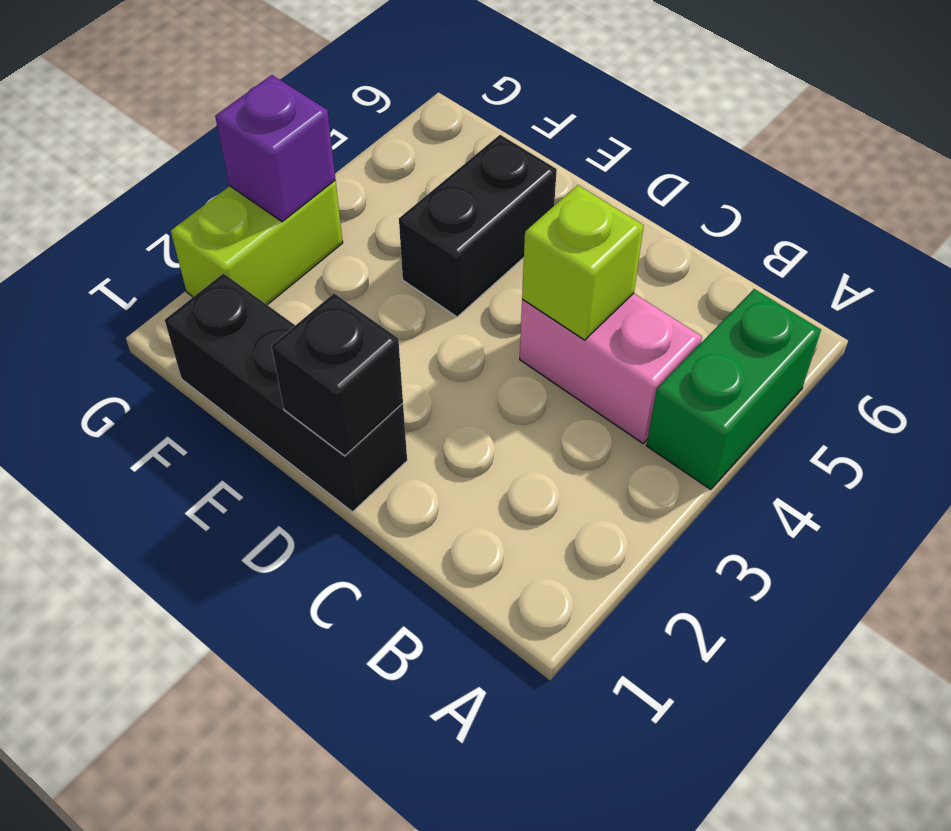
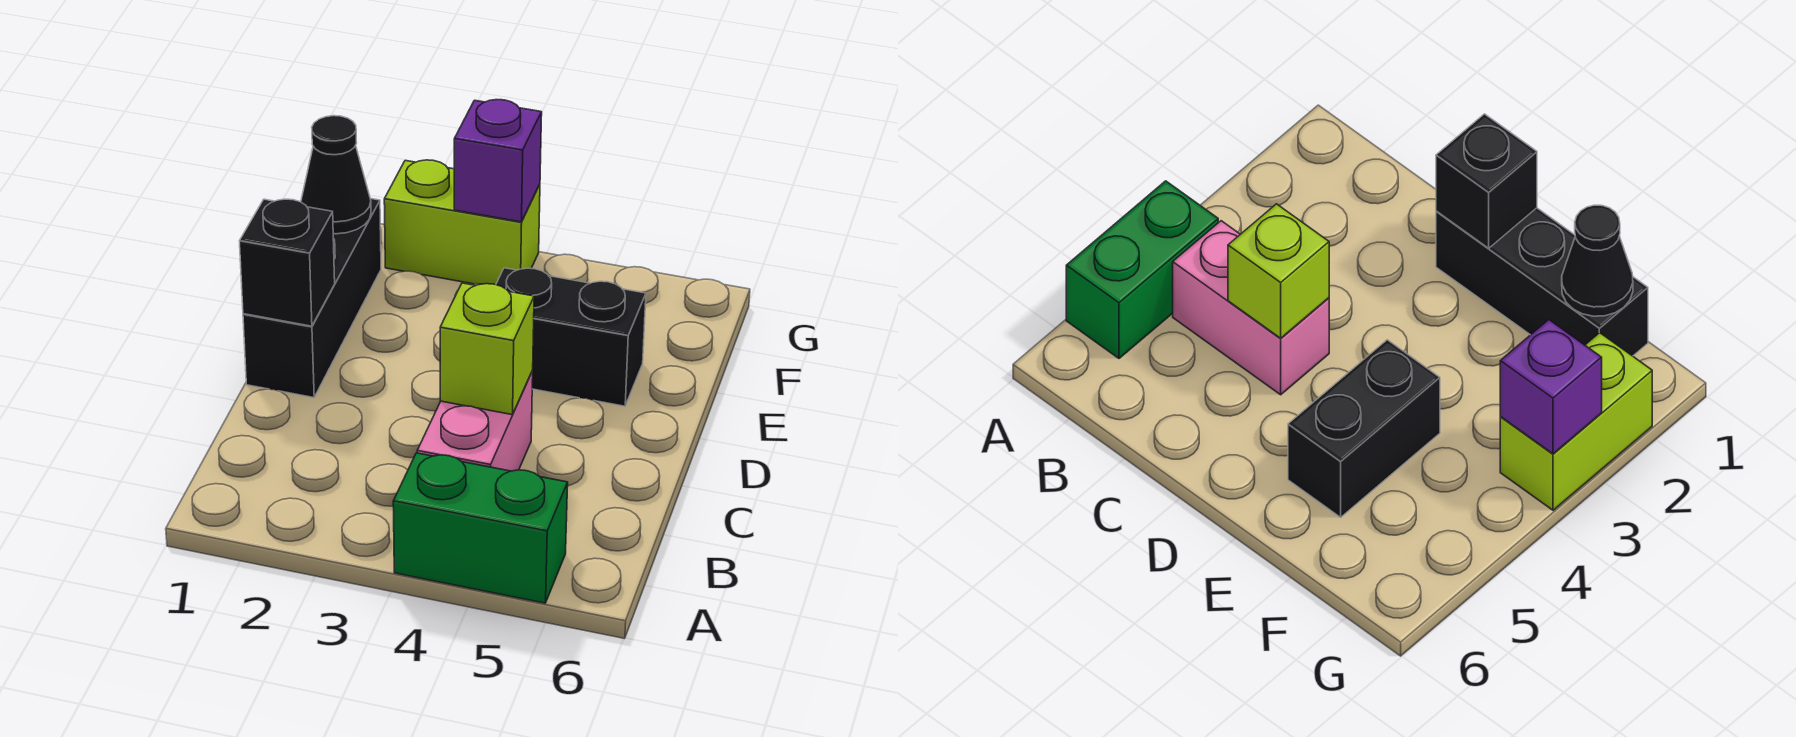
none -> black cone F1 level 2

